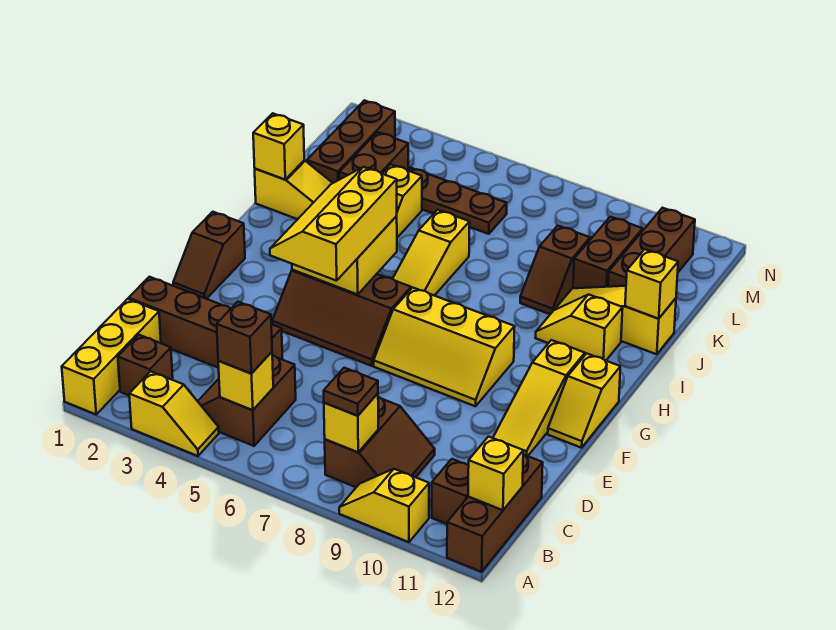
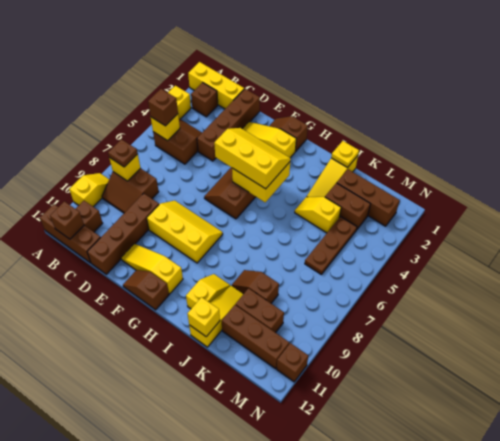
yellow brick B12 level 2 -> brown brick B12 level 2
none -> brown brick D9:D12 level 1
yellow slope F7:G9 level 1 top G -> yellow slope E8:G9 level 1 top 9
yellow slope F12:G12 level 1 top G -> brown slope F12:G12 level 1 top G
yellow slope H6:J6 level 1 top J -> yellow slope E2:G2 level 1 top G
yellow brick J1 level 2 -> yellow plate J1 level 2
none -> brown brick N11 level 1

